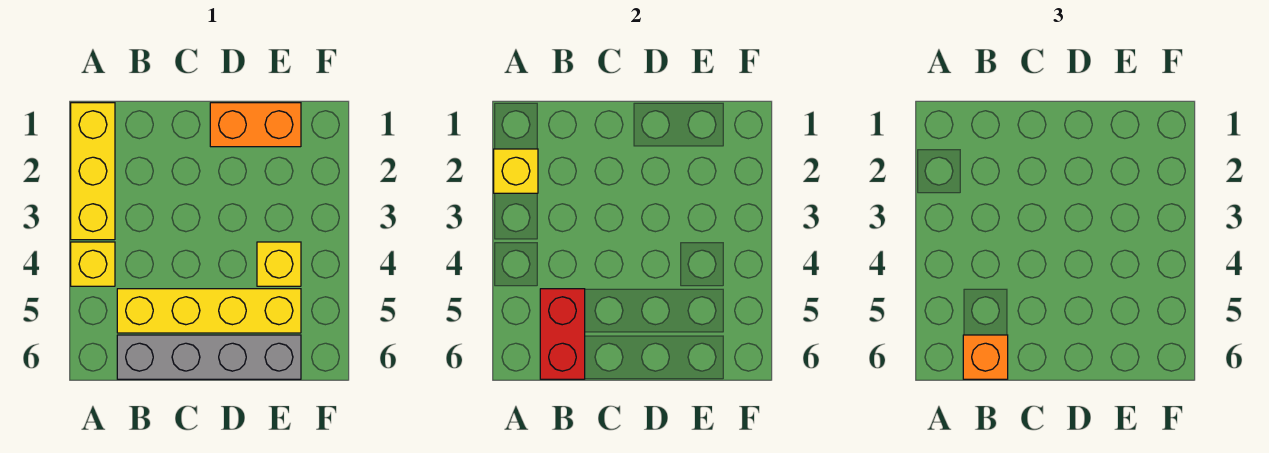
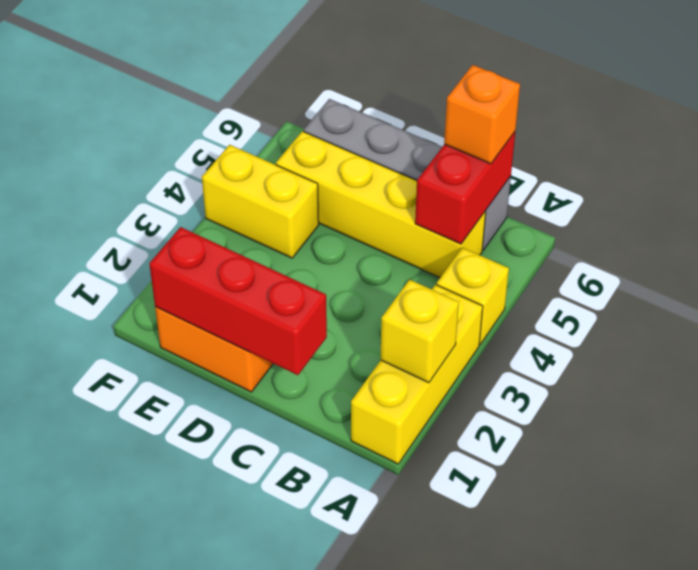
none -> red brick C1:E1 level 2
yellow brick E4 level 1 -> yellow brick E4:F4 level 1

